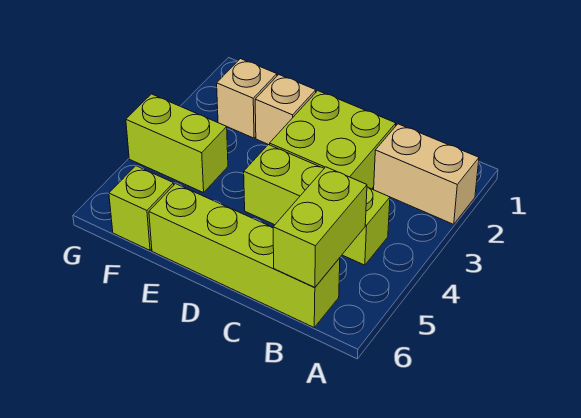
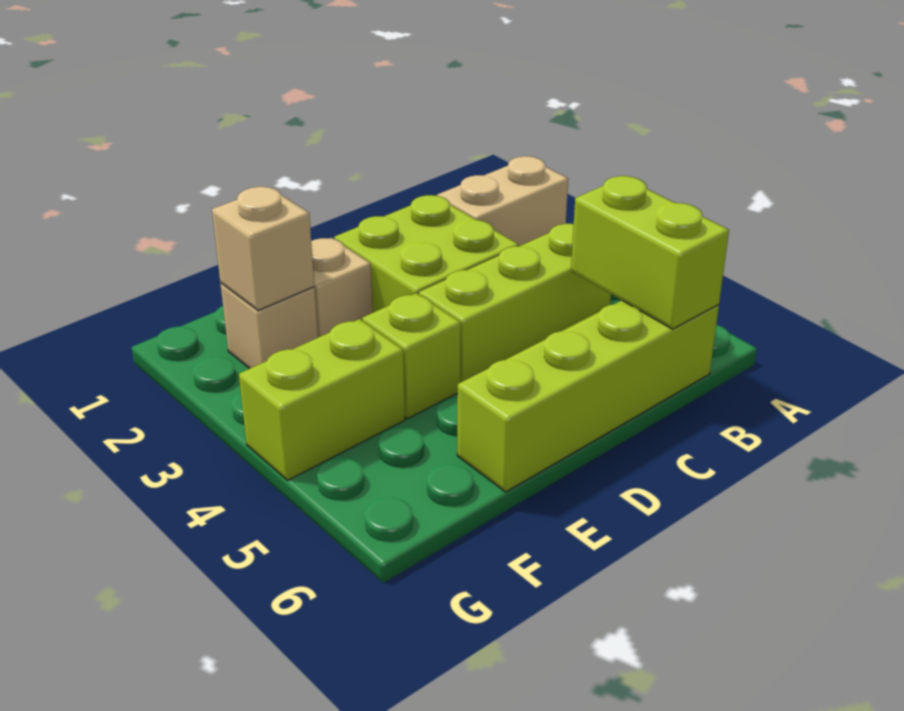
none -> tan brick F2 level 2
lime brick F6 level 1 -> lime brick E4 level 1

